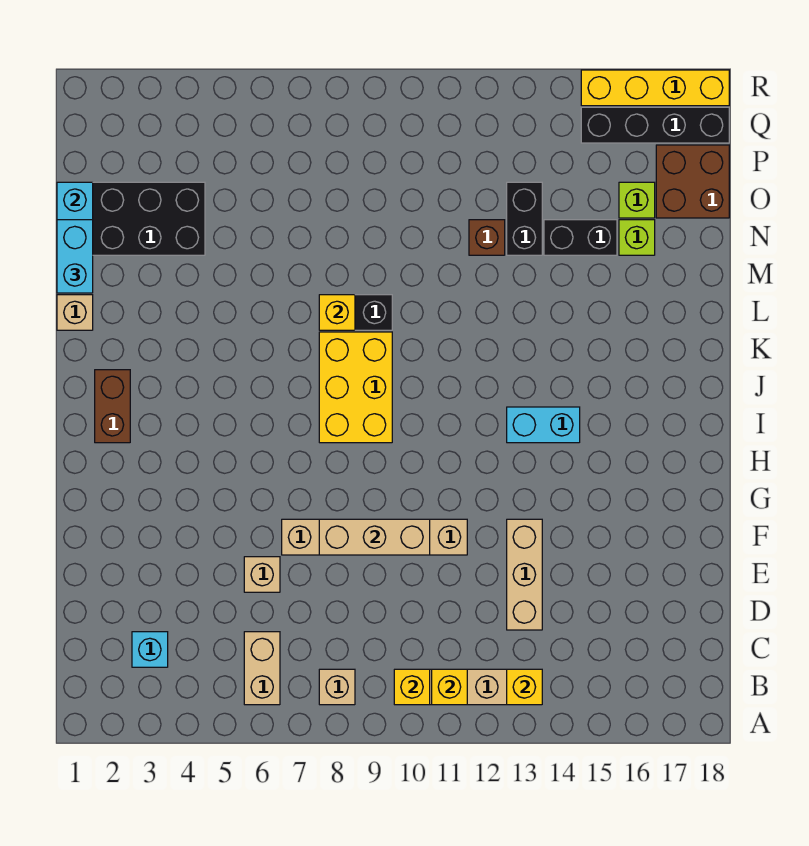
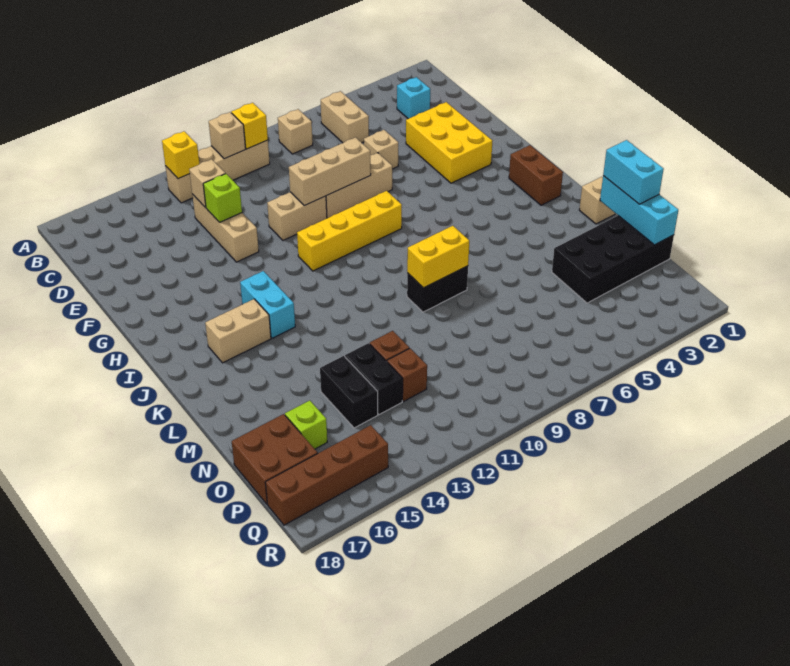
yellow brick B11 level 2 -> tan brick B11 level 2
none -> tan brick D13 level 2
yellow brick I8:K9 level 1 -> yellow brick E3:G4 level 1
cyan brick I13:I14 level 1 -> cyan brick I14:J14 level 1
none -> tan brick J15:J16 level 1
yellow brick L8 level 2 -> yellow brick L8:L9 level 2
black brick N14:N15 level 1 -> black brick N14:O14 level 1
lime brick N16 level 1 -> lime brick E13 level 2
none -> brown brick O12 level 1
black brick Q15:Q18 level 1 -> brown brick Q15:Q18 level 1
yellow brick R15:R18 level 1 -> yellow brick H8:H11 level 1

